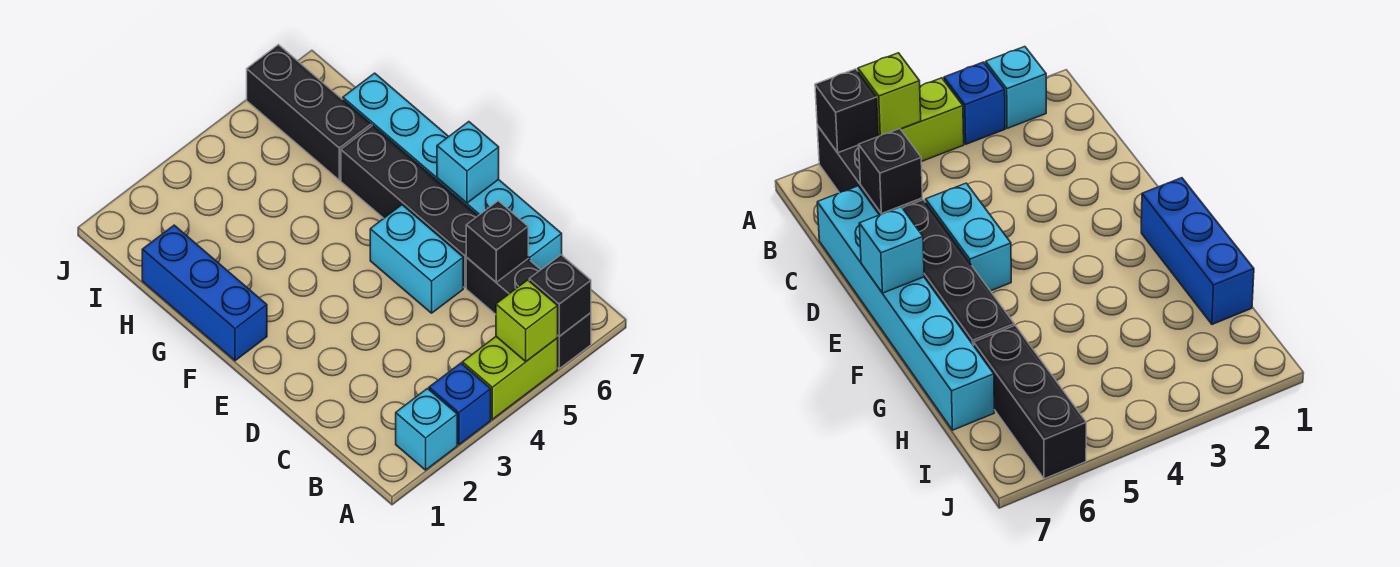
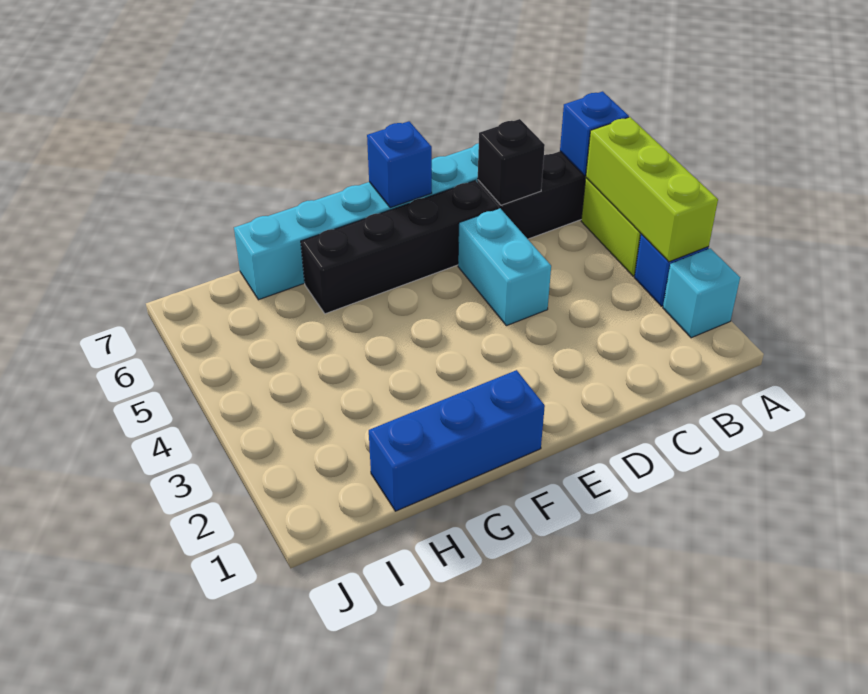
lime brick A5 level 2 -> lime brick A3:A5 level 2
black brick A6 level 2 -> blue brick A6 level 2
cyan brick D5:E5 level 1 -> cyan brick D4:D5 level 1
cyan brick E7 level 2 -> blue brick E7 level 2
black brick H6:J6 level 1 -> none

